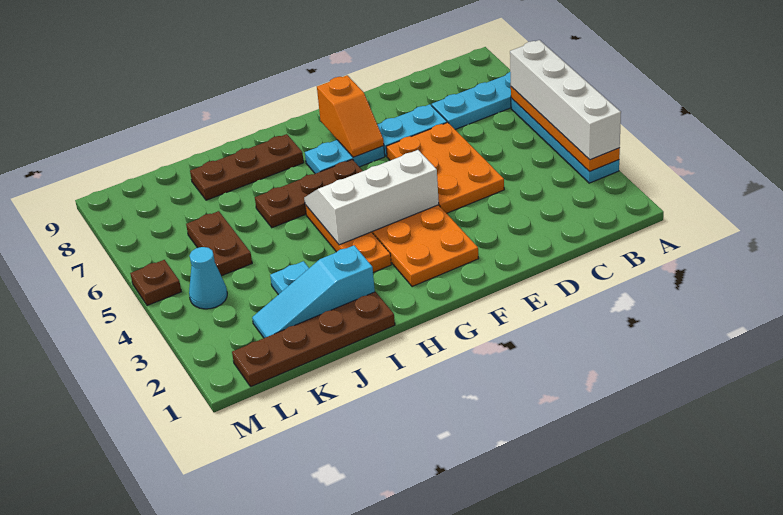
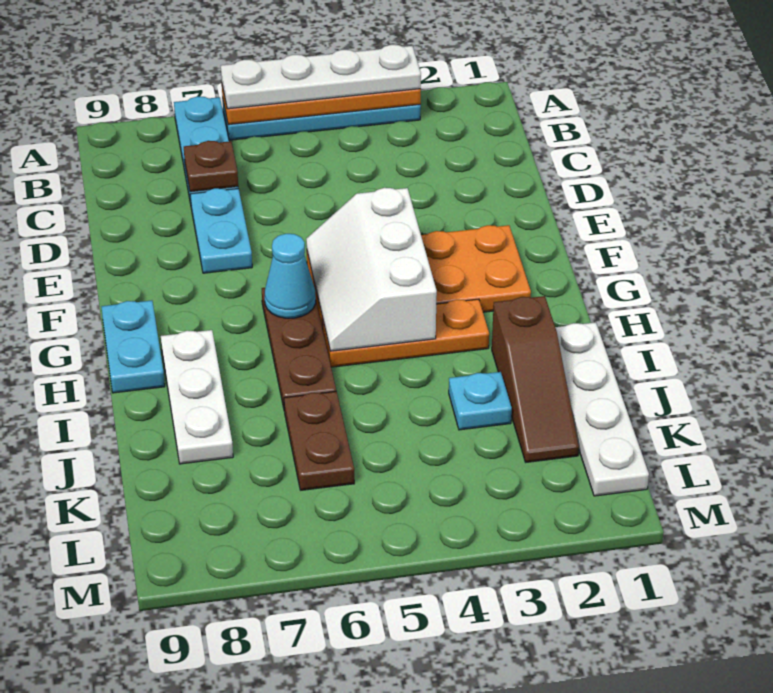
white brick A3:A6 level 3 -> white plate A3:A6 level 3
orange plate D4:E6 level 1 -> none
cyan plate F7:G7 level 1 -> cyan plate G9:H9 level 1
orange slope F7:F8 level 2 top 8 -> none
brown plate H8:J8 level 1 -> white plate H8:J8 level 1
brown plate I1:L1 level 1 -> white plate I1:L1 level 1
cyan slope I2:K2 level 1 top I -> brown slope I2:K2 level 1 top I
brown plate K5:K6 level 1 -> brown plate J6:K6 level 1
cyan cone L4 level 1 -> cyan cone G6 level 2
brown plate M5 level 1 -> brown plate C7 level 2

